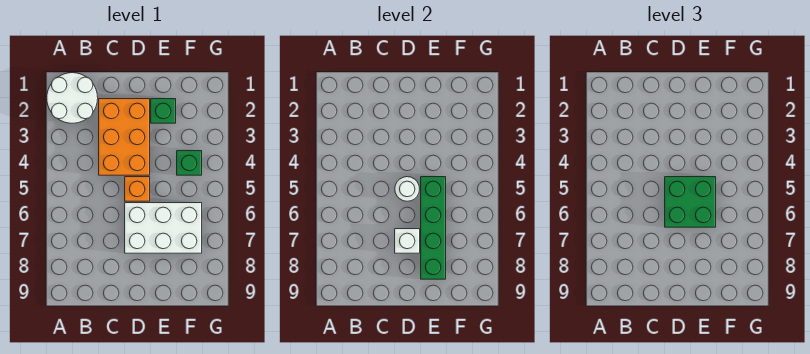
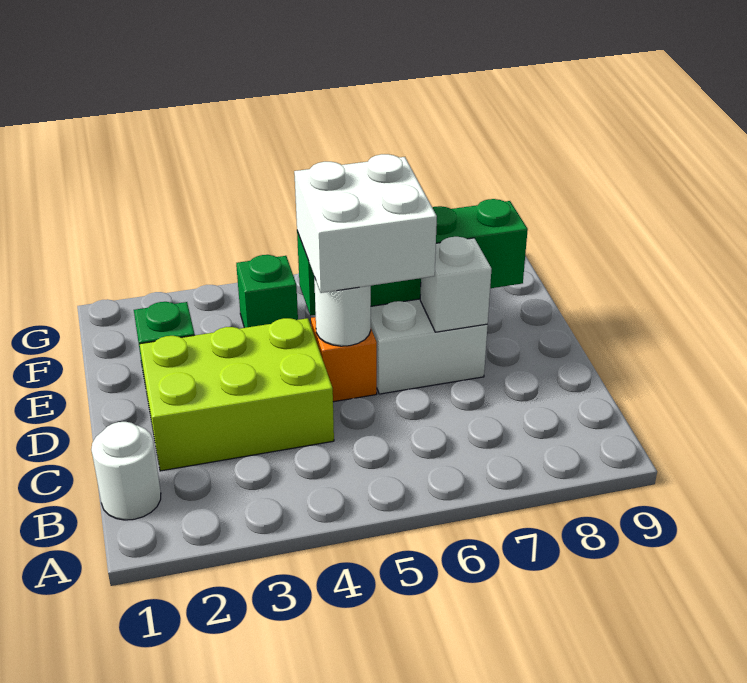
white round brick A1:B2 level 1 -> white round brick B1 level 1
orange brick C2:D4 level 1 -> lime brick C2:D4 level 1
green brick D5:E6 level 3 -> white brick D5:E6 level 3

